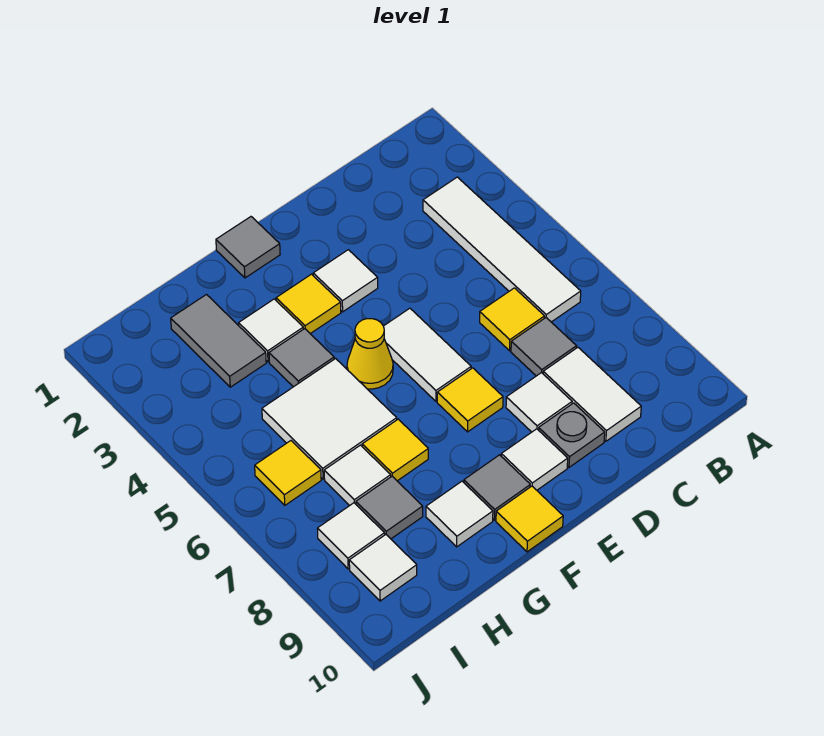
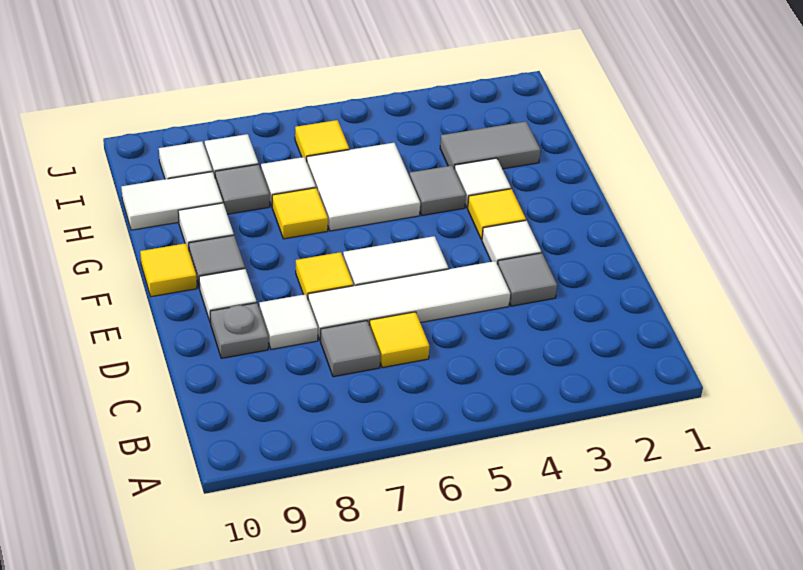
white tile B3:B6 level 1 -> white tile D4:D7 level 1
white tile C8:C9 level 1 -> white tile H9:H10 level 1
grey tile F1 level 1 -> grey tile D3 level 1
yellow cone F5 level 1 -> none

